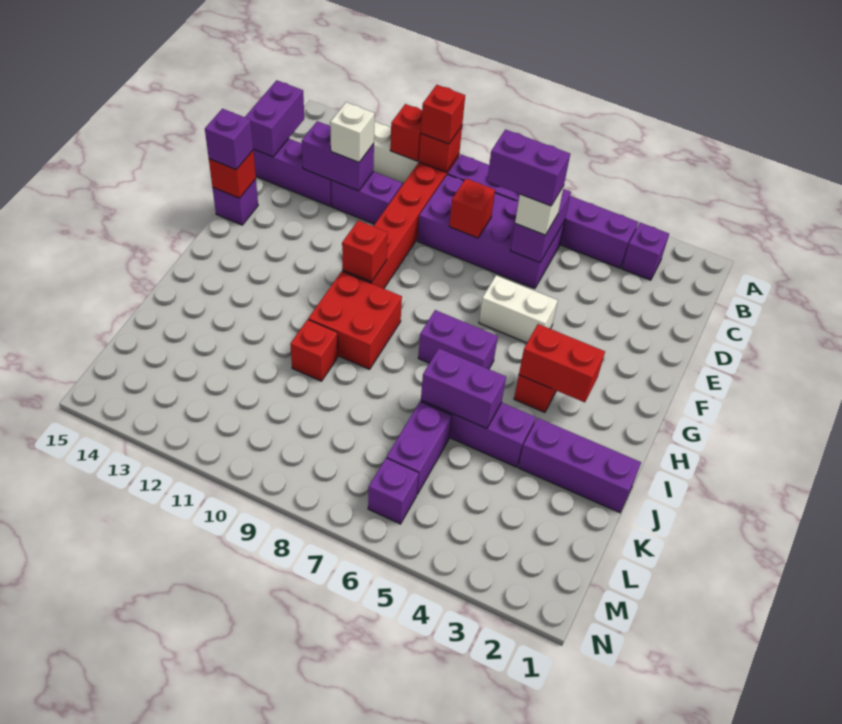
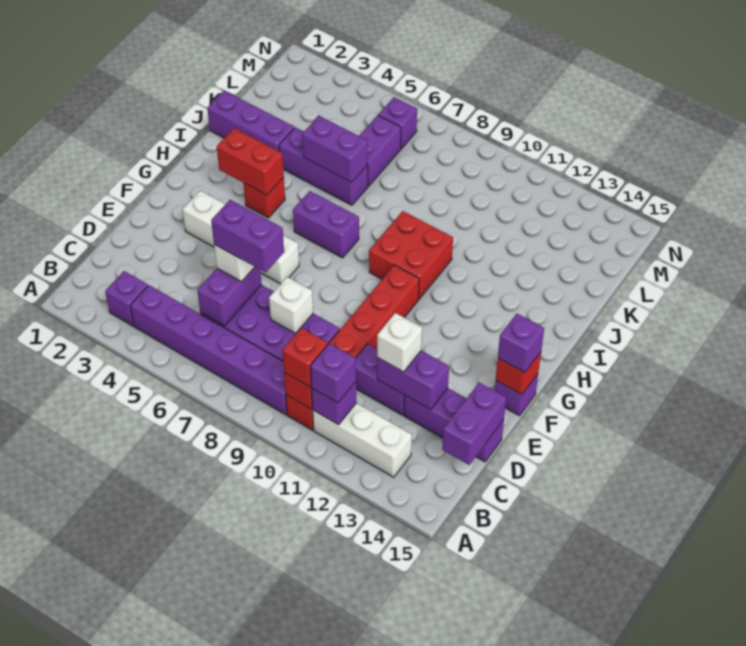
red brick B11 level 2 -> purple brick B11 level 2
none -> purple brick B11 level 3
red brick D8 level 2 -> white brick D8 level 2
white brick F5:F6 level 1 -> white brick F3:F6 level 1
red brick G10 level 2 -> none
red brick J10 level 1 -> none

